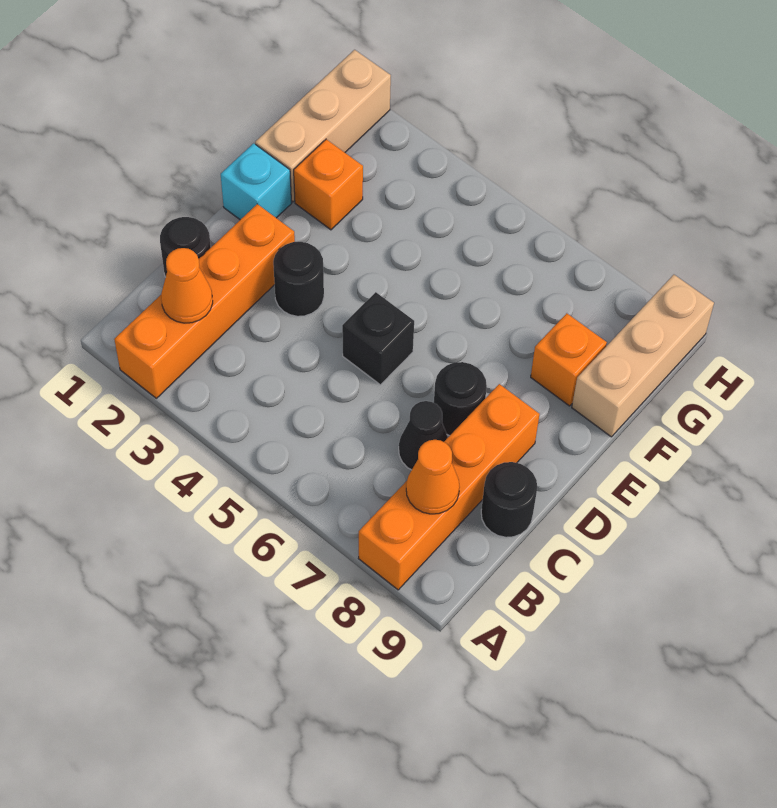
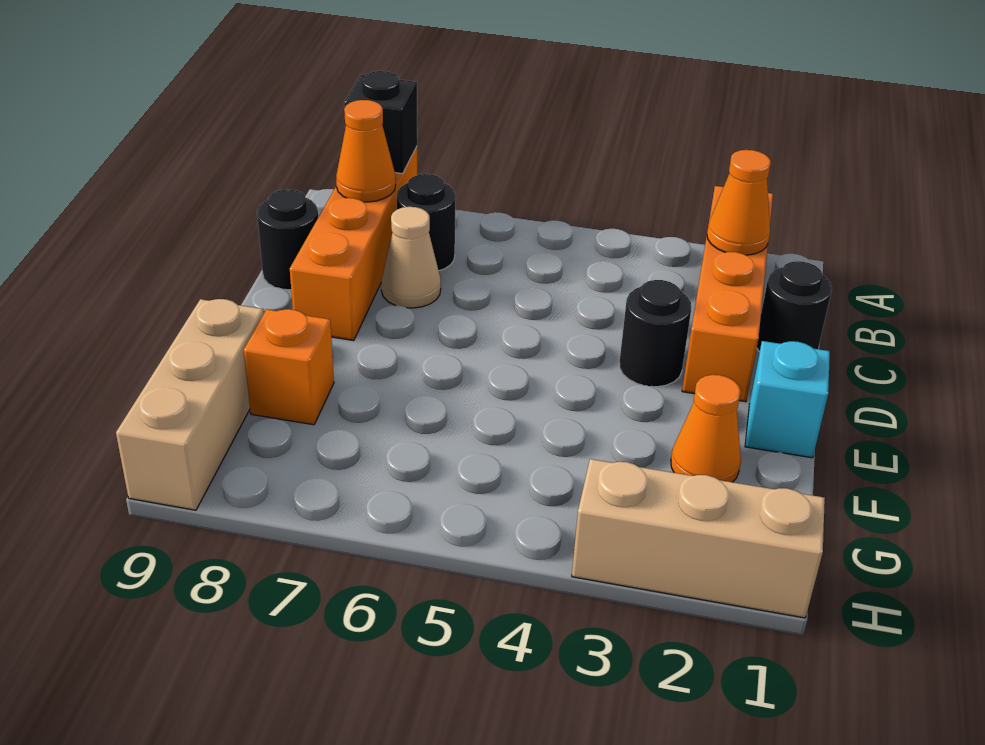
black cone C7 level 1 -> tan cone C7 level 1
black brick D5 level 1 -> black brick A8 level 2
black round brick D7 level 1 -> black round brick B7 level 1
tan brick F1:H1 level 1 -> tan brick H1:H3 level 1
orange brick F2 level 1 -> orange cone F2 level 1

